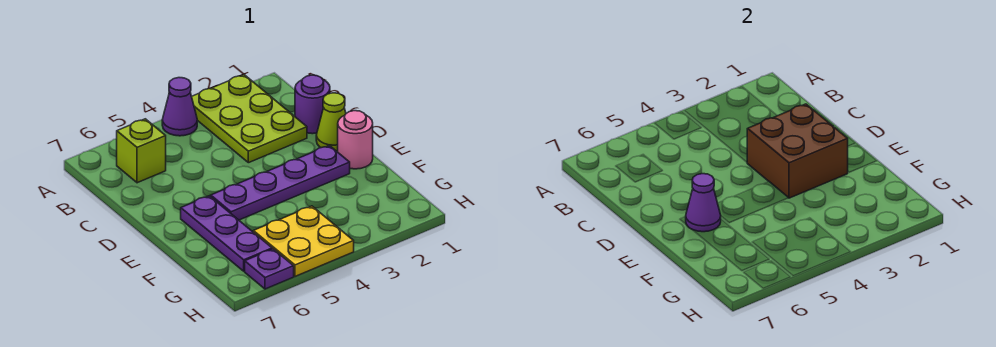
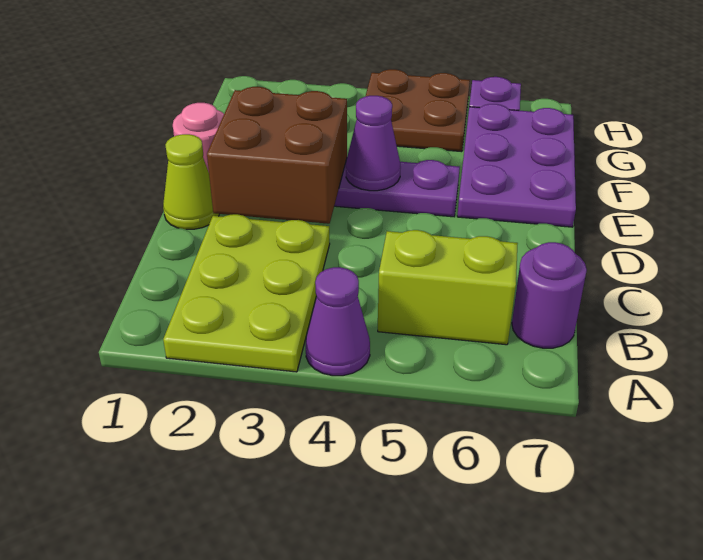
lime brick B6 level 1 -> lime brick B5:B6 level 1
purple round brick C1 level 1 -> purple round brick B7 level 1
purple plate E6:G6 level 1 -> purple plate E6:G7 level 1
purple cone E6 level 2 -> purple cone E4 level 2
yellow plate G4:H5 level 1 -> brown plate G4:H5 level 1

